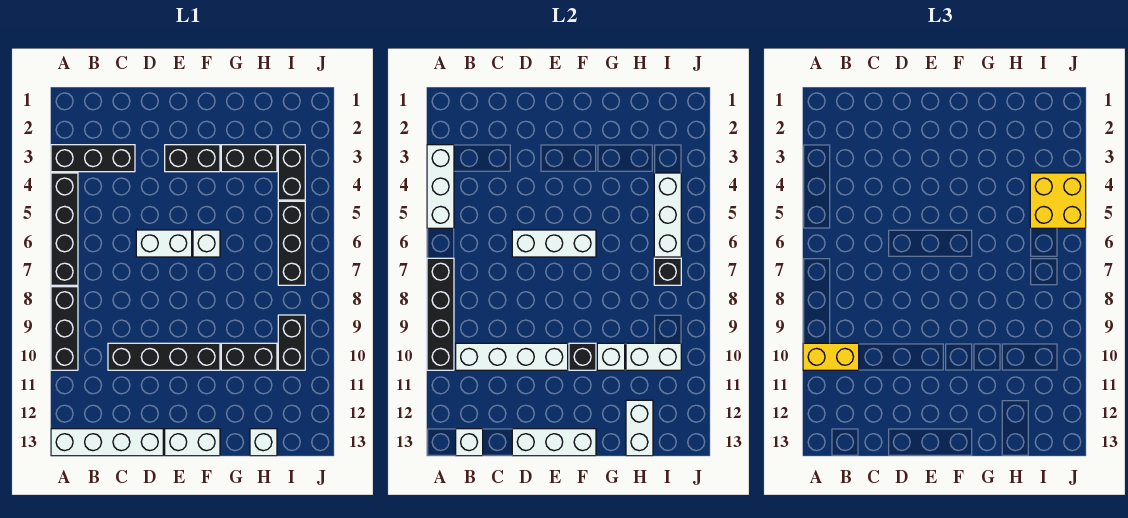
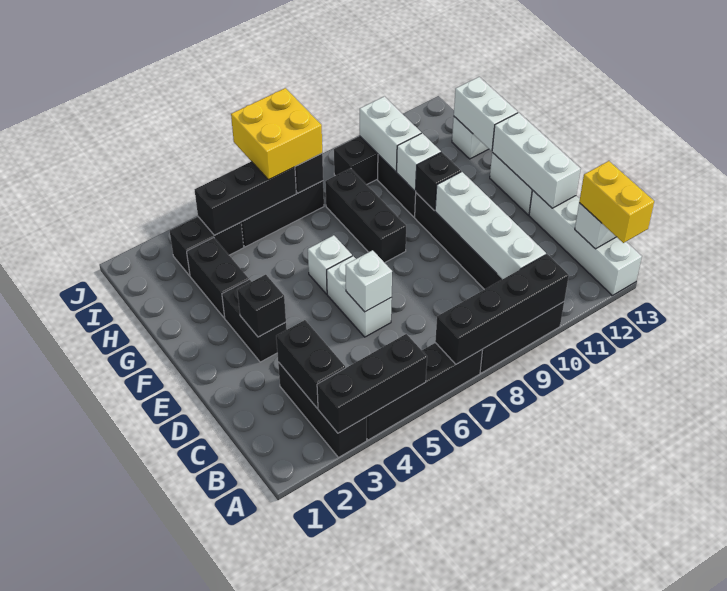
white brick A3:A5 level 2 -> black brick A3:A5 level 2
yellow brick A10:B10 level 3 -> yellow brick A13:B13 level 3
none -> black brick B3:C3 level 2
white brick D6:F6 level 2 -> white brick D6 level 2
none -> black brick E3 level 2
none -> black brick F8:H8 level 1
white brick H12:H13 level 2 -> white brick G13:H13 level 2
white brick I4:I6 level 2 -> black brick I4:I6 level 2
yellow brick I4:J5 level 3 -> yellow brick I6:J7 level 3

